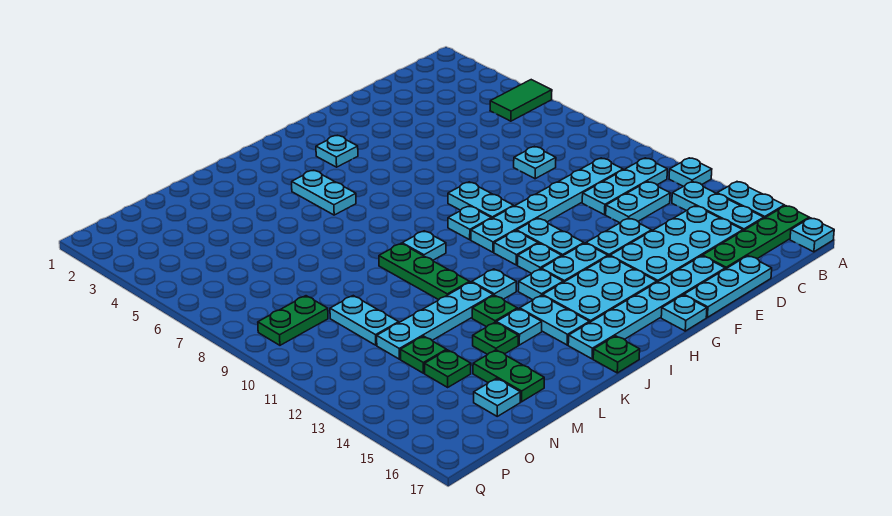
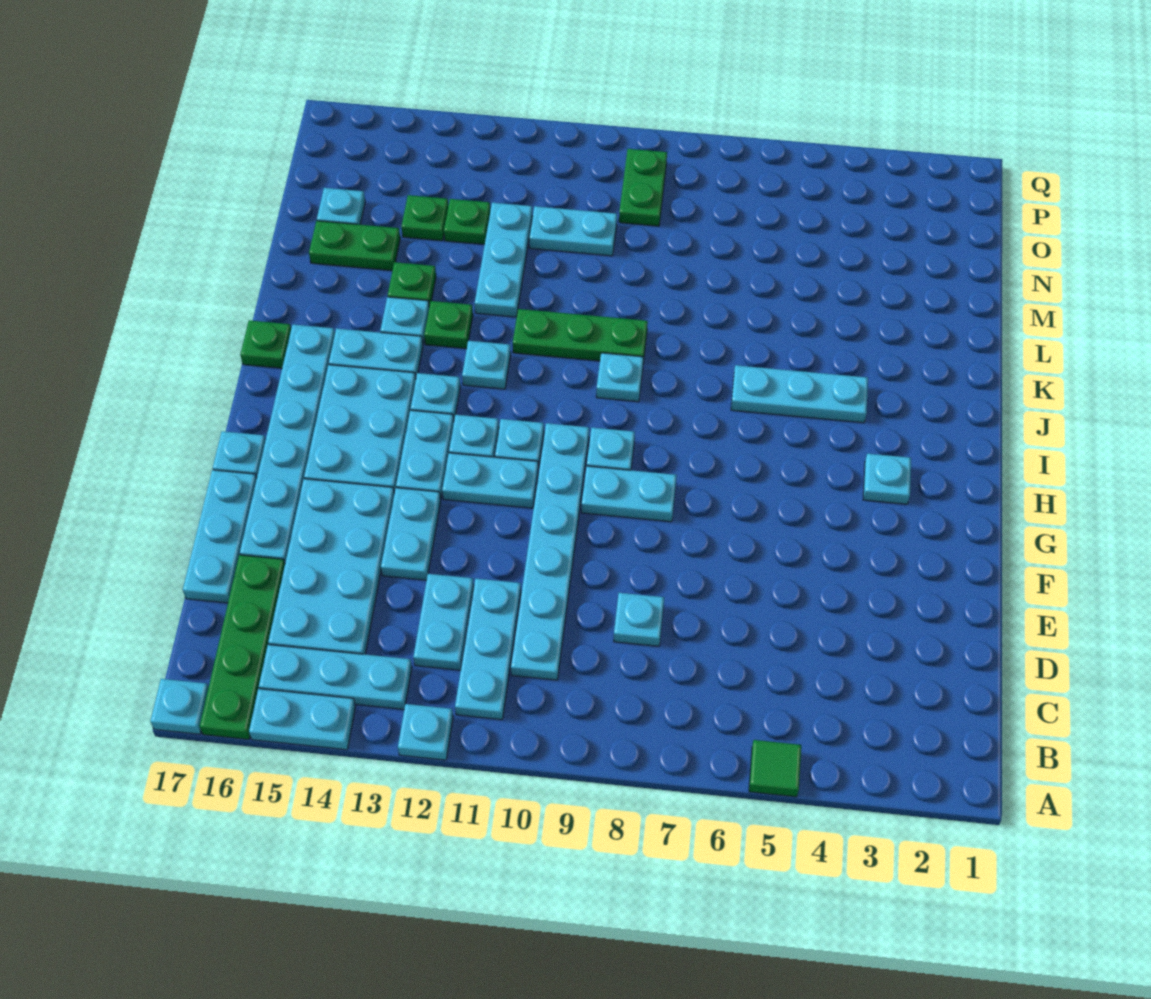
green tile A5:B5 level 1 -> green tile A5 level 1
cyan plate J4:J5 level 1 -> cyan plate J4:J6 level 1
cyan plate K12:N12 level 1 -> cyan plate L12:N12 level 1

